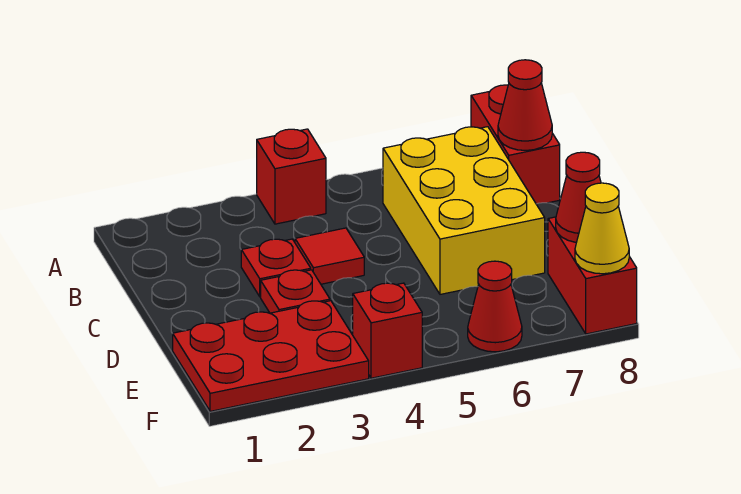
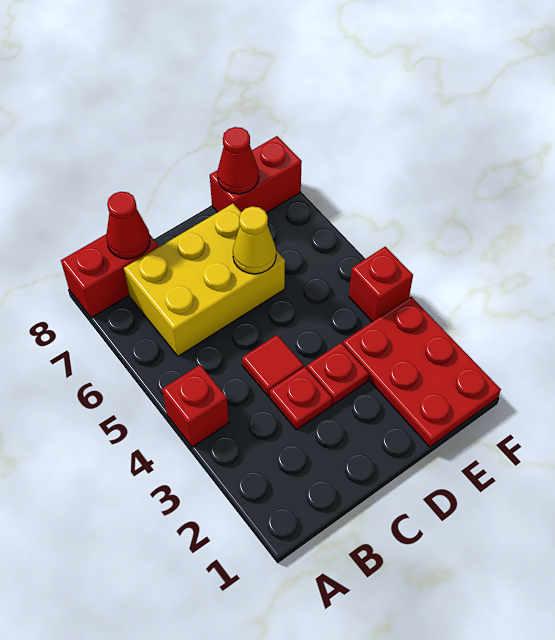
red cone F6 level 1 -> none
yellow cone F8 level 2 -> yellow cone D6 level 2

